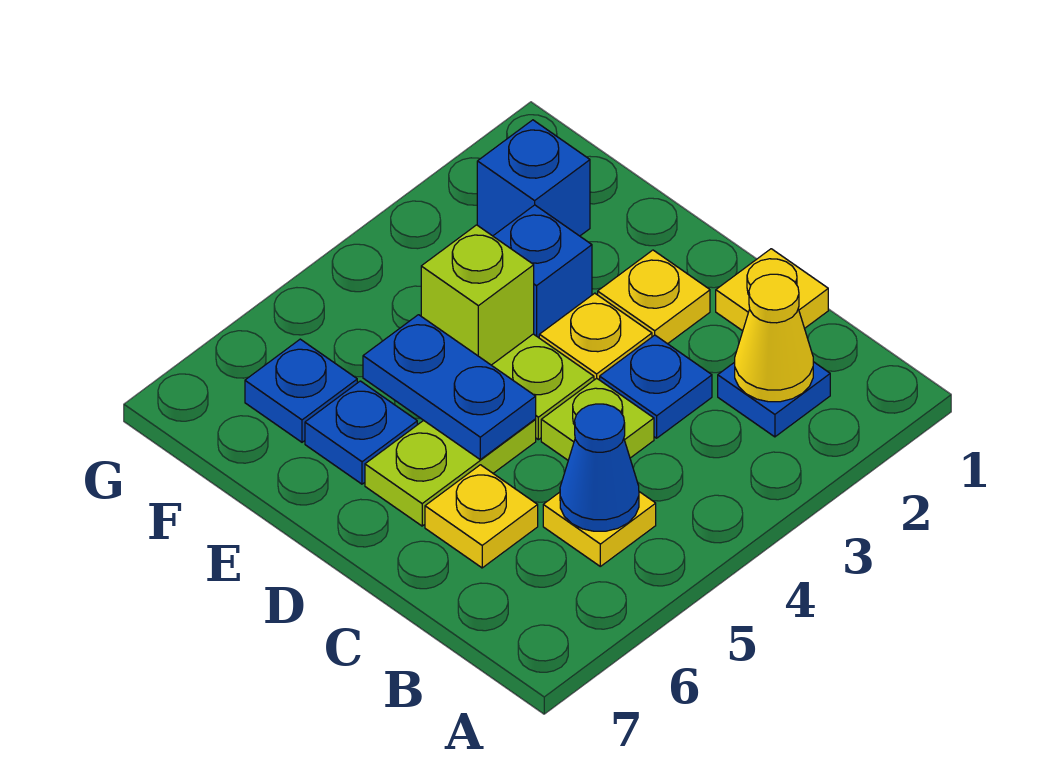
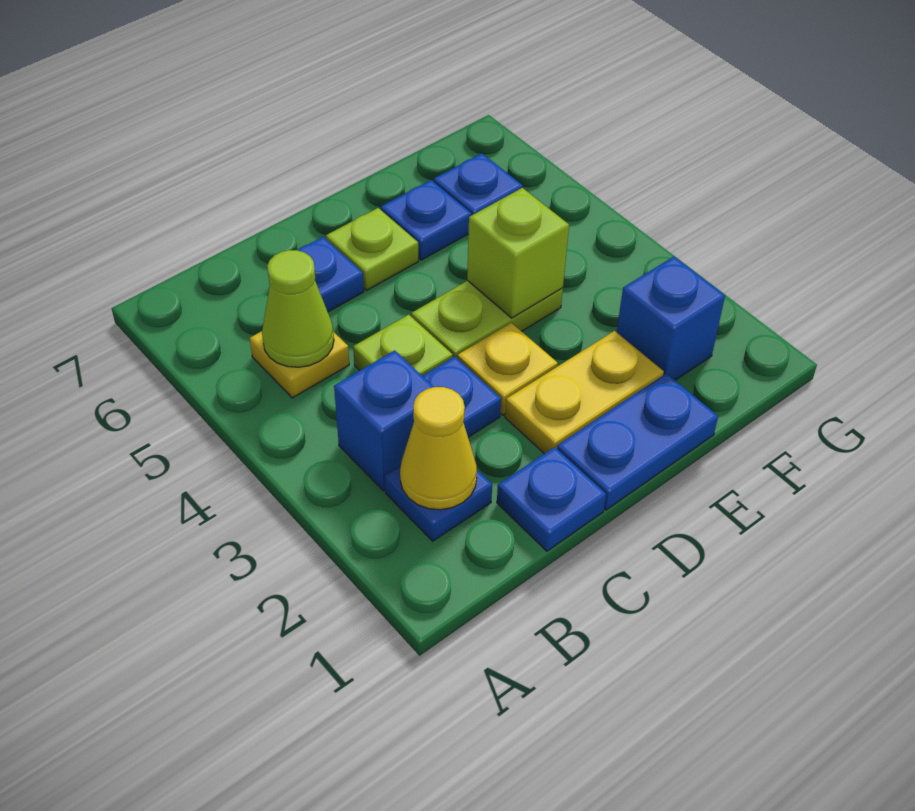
blue cone B5 level 2 -> lime cone B5 level 2
yellow plate C1 level 1 -> blue plate C1 level 1
yellow plate C6 level 1 -> blue plate C6 level 1
yellow plate D2 level 1 -> yellow plate D2:E2 level 1
lime plate D5:D6 level 1 -> lime plate D6 level 1
blue plate D5:E5 level 2 -> blue plate D1:E1 level 1
blue brick E3 level 1 -> blue brick B3 level 1

